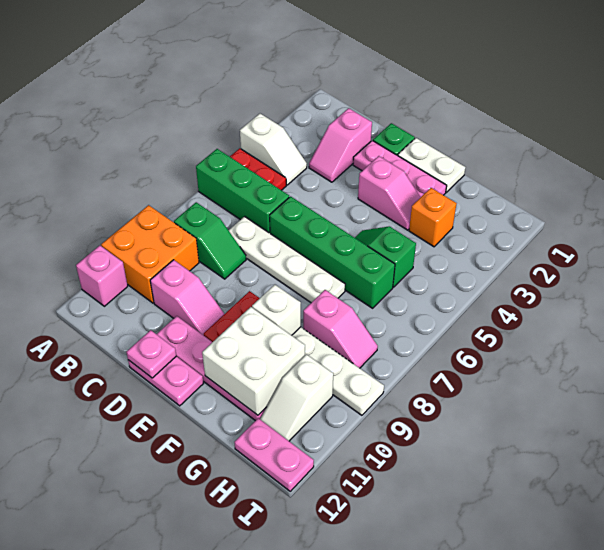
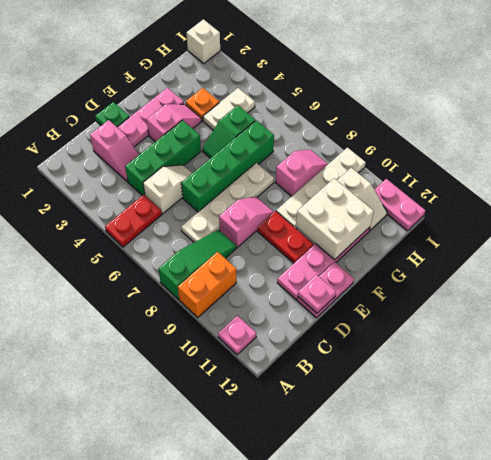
white slope A4:B4 level 1 top A -> white slope C5:D5 level 1 top C
green brick A6:C6 level 1 -> green brick C4:E4 level 1
orange brick A9:B10 level 1 -> orange brick A9:B9 level 1
pink brick A11 level 1 -> pink plate A11 level 1
green slope B8:C8 level 1 top B -> green slope A8:C8 level 1 top A
pink slope C10:D10 level 1 top C -> pink slope D8:E8 level 1 top D
white plate E1:F1 level 1 -> white plate G4:H4 level 1
white brick F9 level 2 -> white brick I1 level 1
orange brick G3 level 1 -> orange plate G3 level 1
pink plate H12:I12 level 1 -> pink plate I11:I12 level 1

